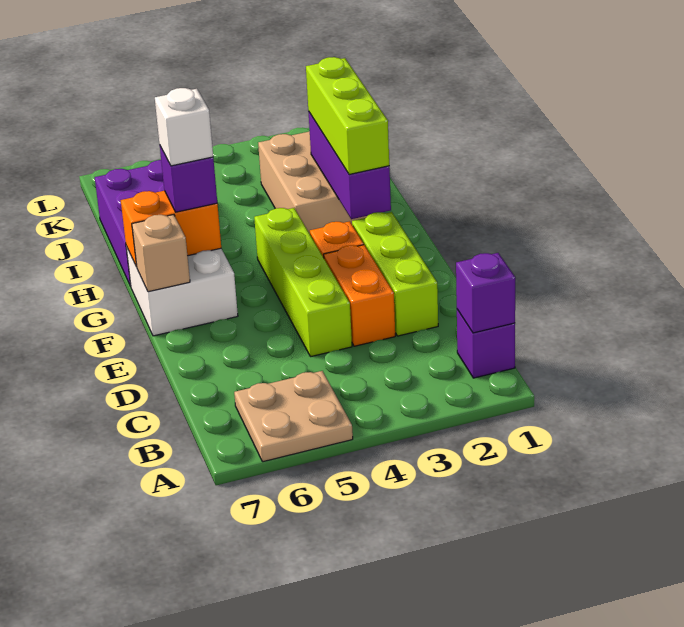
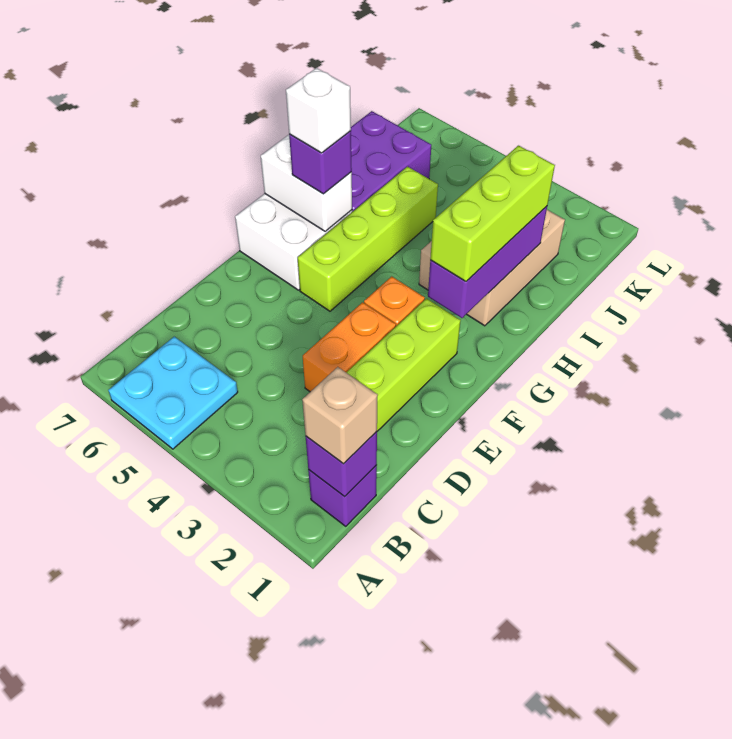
tan plate A5:B6 level 1 -> cyan plate A5:B6 level 1
lime brick D4:G4 level 1 -> lime brick F5:I5 level 1
tan brick F7 level 2 -> tan brick B1 level 3
orange brick G6:G7 level 2 -> white brick G6:G7 level 2

